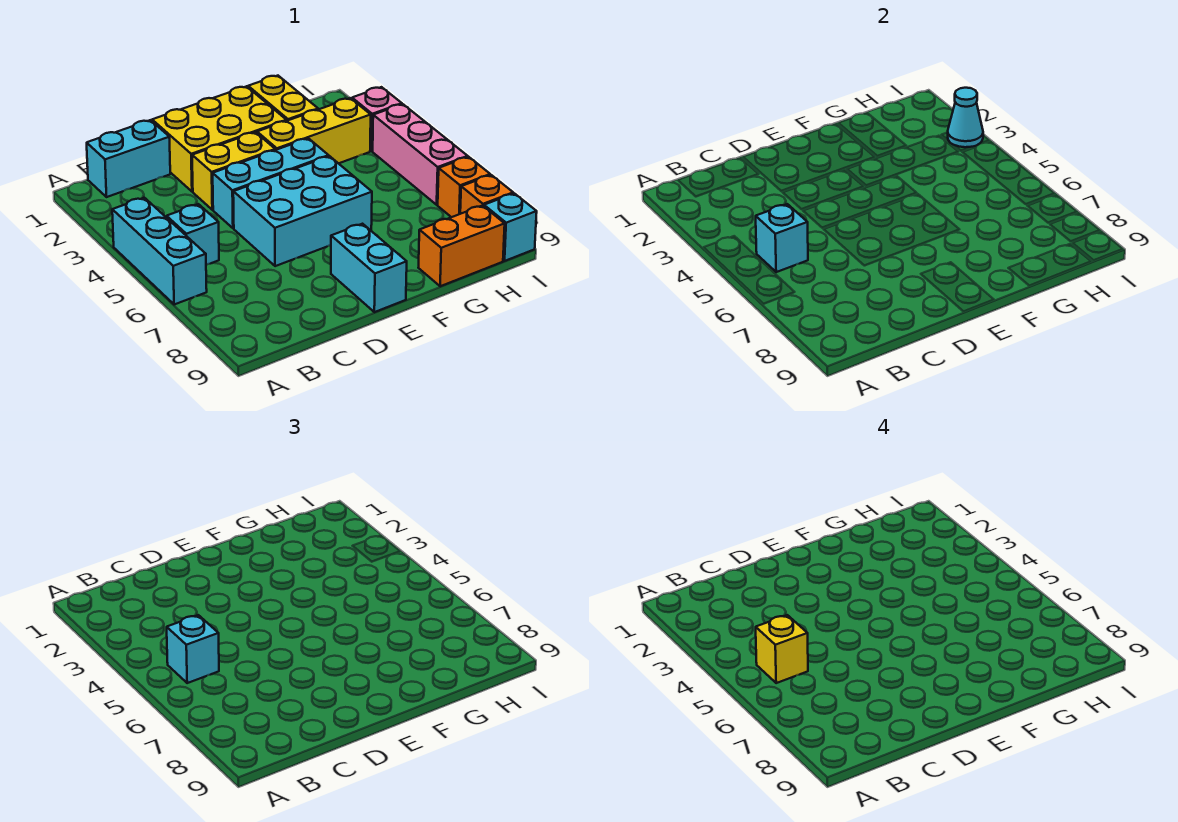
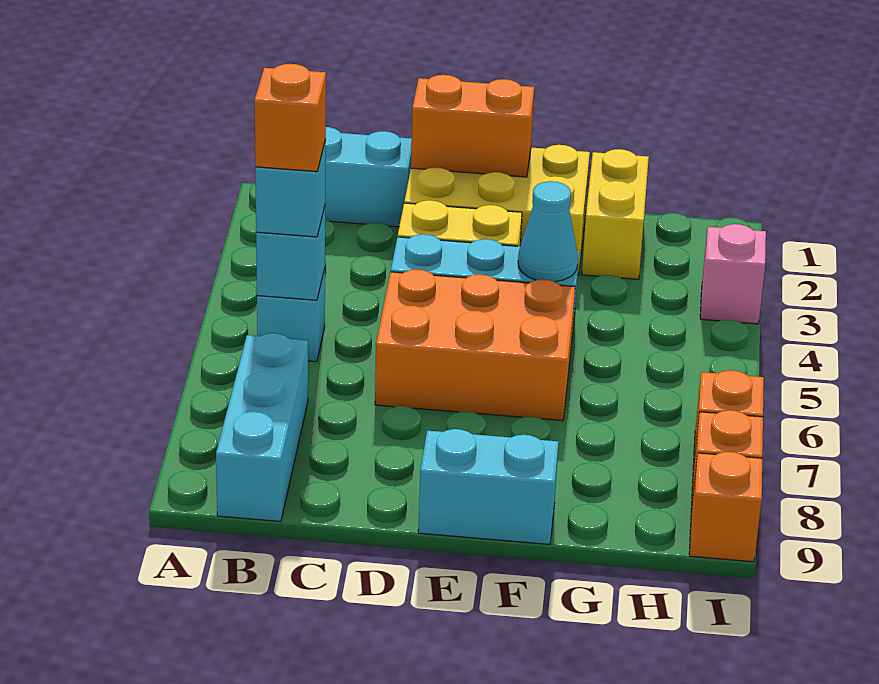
cyan brick A4:A6 level 1 -> cyan brick B7:B9 level 1
yellow brick B5 level 4 -> orange brick B5 level 4
cyan brick D5:F6 level 1 -> orange brick D5:F6 level 1
cyan brick E8:E9 level 1 -> cyan brick E9:F9 level 1
yellow brick F3:H3 level 1 -> none
orange brick G9:H9 level 1 -> orange brick D1:E1 level 2
cyan cone I3 level 2 -> cyan cone F4 level 2
pink brick I4:I6 level 1 -> none
cyan brick I9 level 1 -> orange brick I9 level 1

